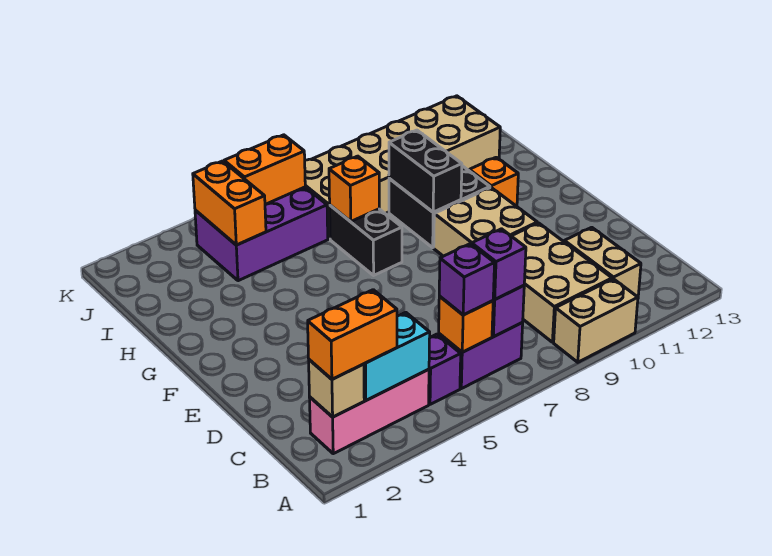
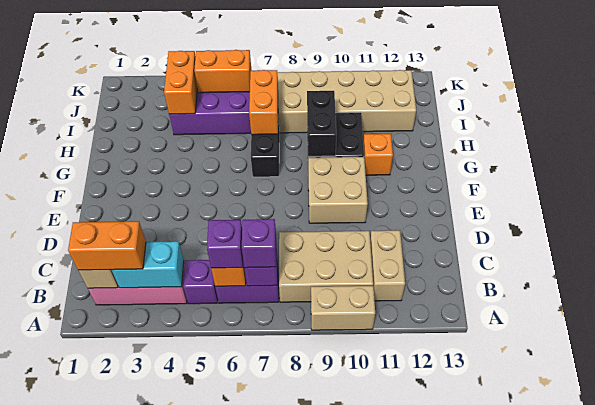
tan brick B9:D10 level 1 -> tan brick B8:C10 level 1
orange brick H7 level 2 -> orange brick H7:I7 level 2

